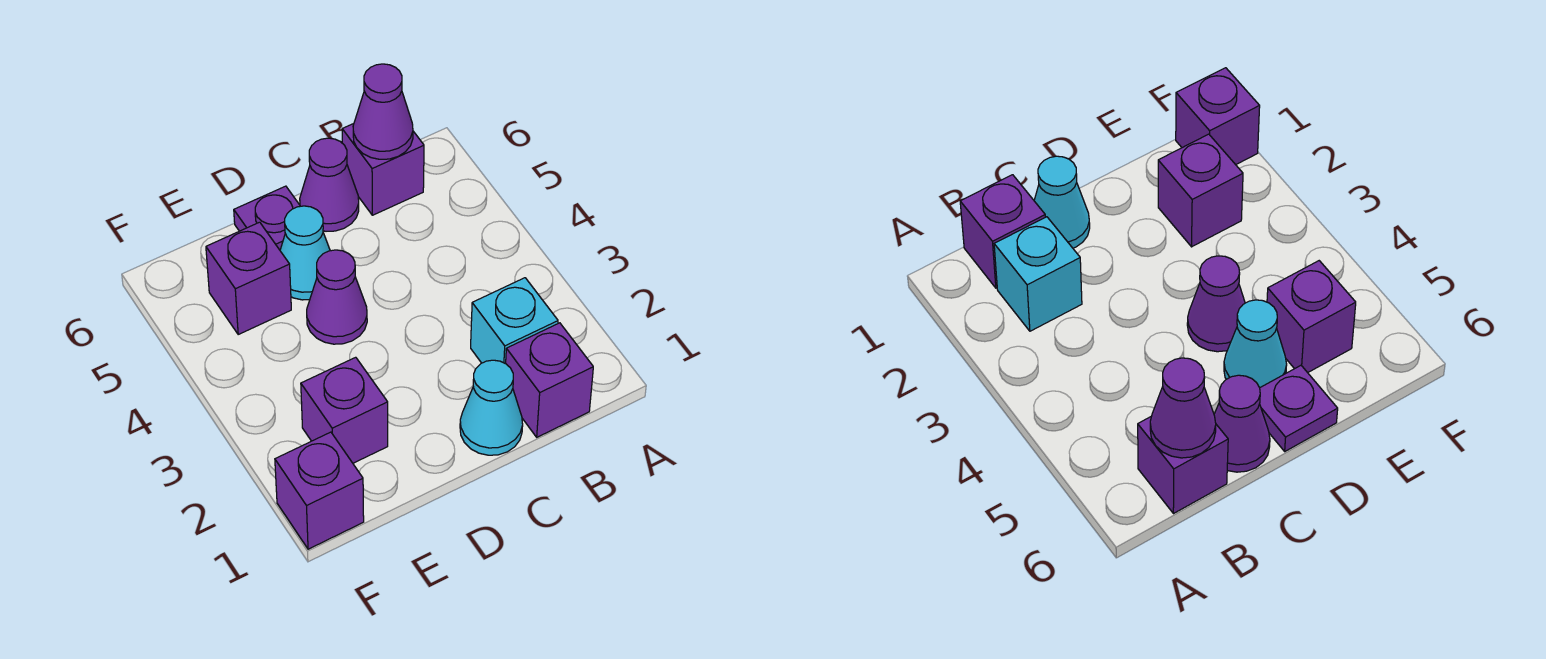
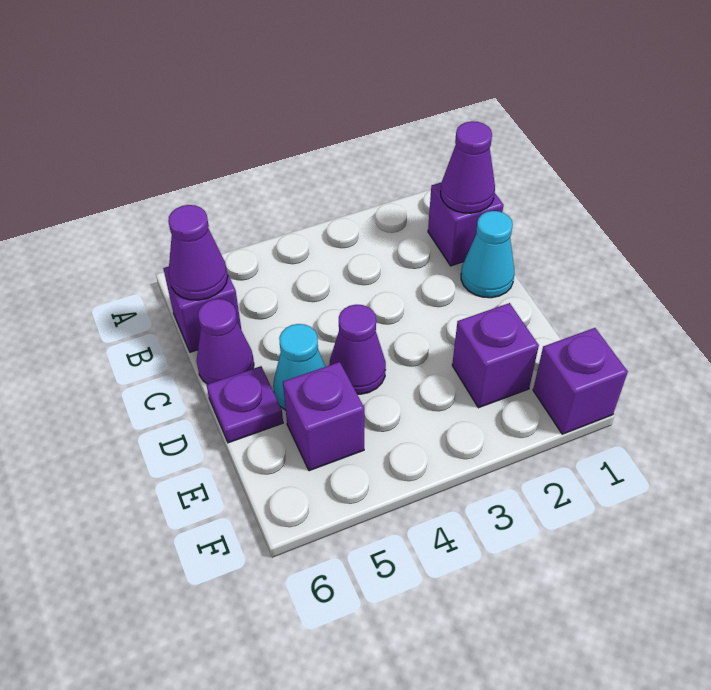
none -> purple cone B1 level 2
cyan brick B2 level 1 -> none

